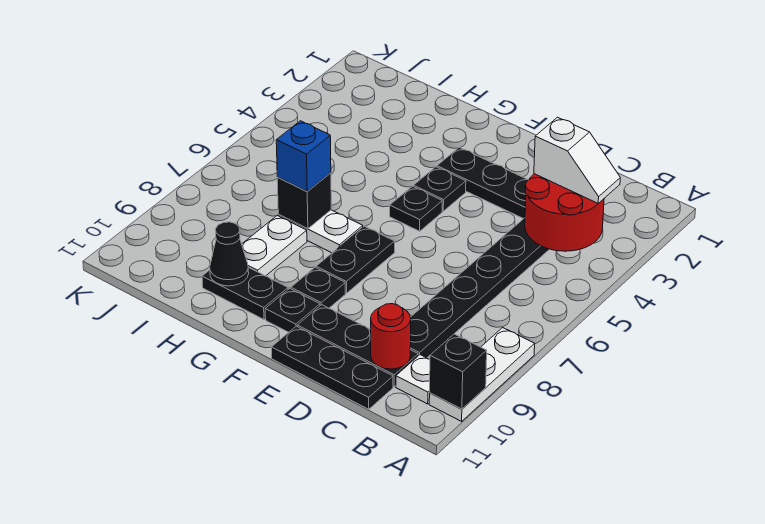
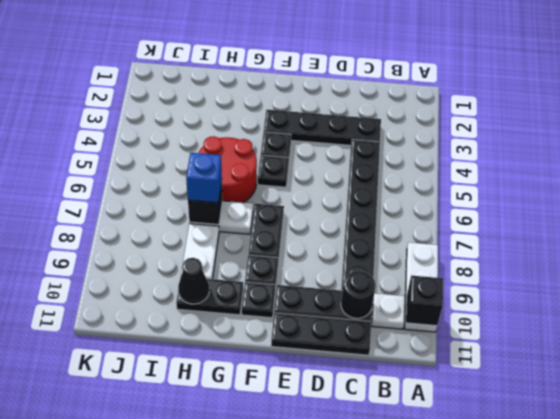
red round brick B3:C4 level 2 -> red round brick G5:H6 level 1
white slope B3:C3 level 3 top C -> none
red round brick C10 level 2 -> black round brick C10 level 2

